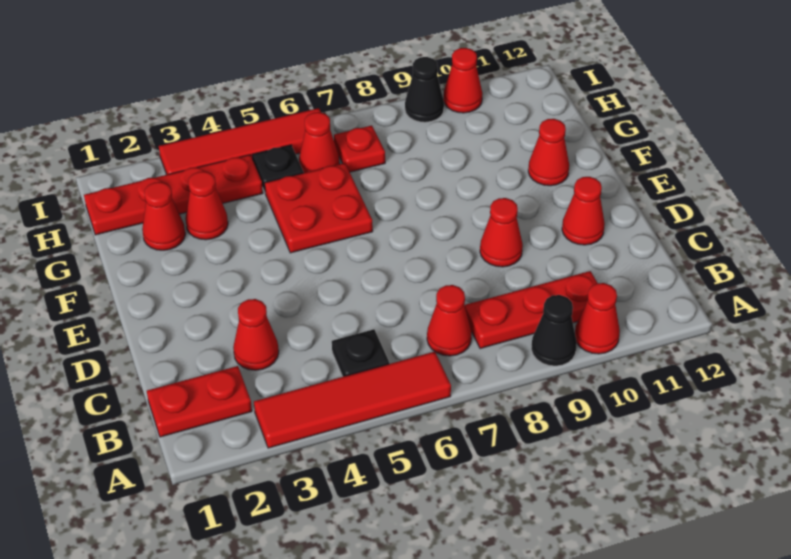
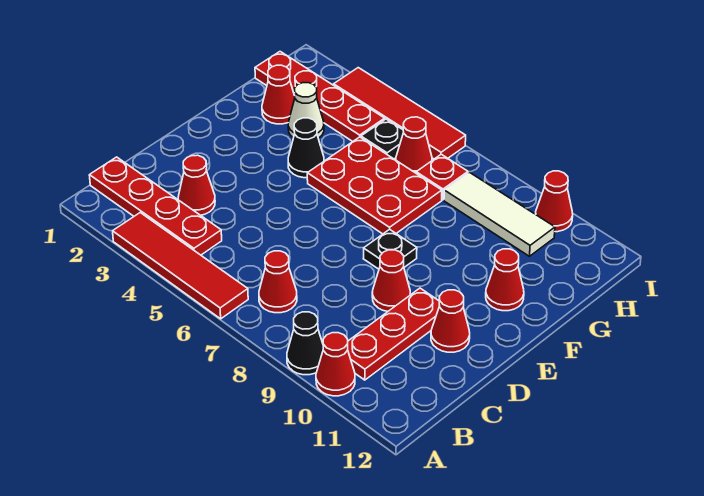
red plate B1:B2 level 1 -> red plate B1:B4 level 1
black plate B5 level 1 -> black plate E8 level 1
red plate B8:B10 level 1 -> red plate B10:D10 level 1
red plate F5:G6 level 1 -> red plate F5:G7 level 1
red cone G3 level 1 -> white cone G3 level 1
none -> white tile H8:H10 level 1
black cone I9 level 1 -> black cone F4 level 1

